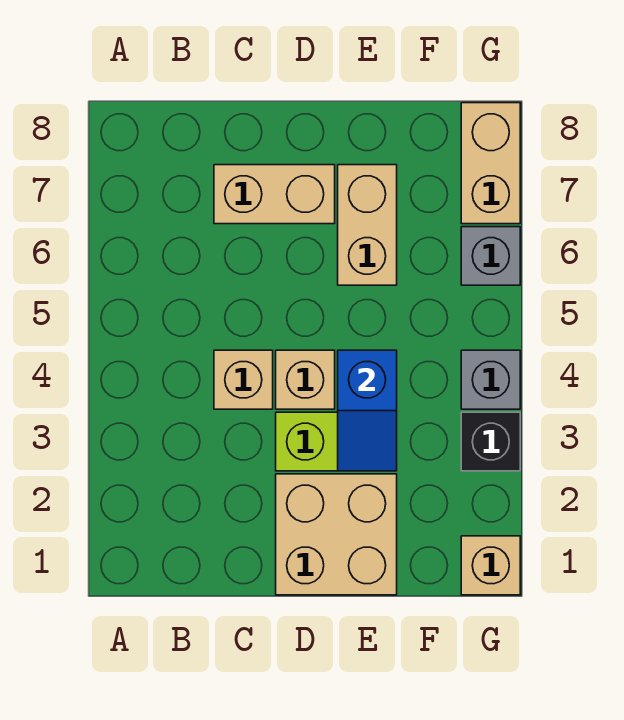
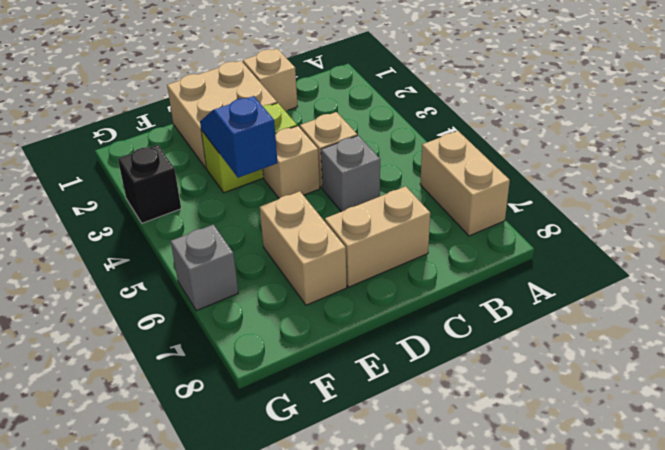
tan brick G1 level 1 -> tan brick C1 level 1
grey brick G4 level 1 -> grey brick C5 level 1
tan brick G7:G8 level 1 -> tan brick A6:A7 level 1

